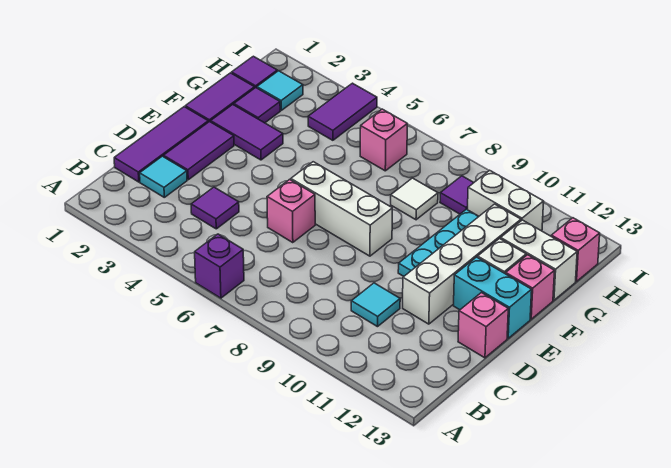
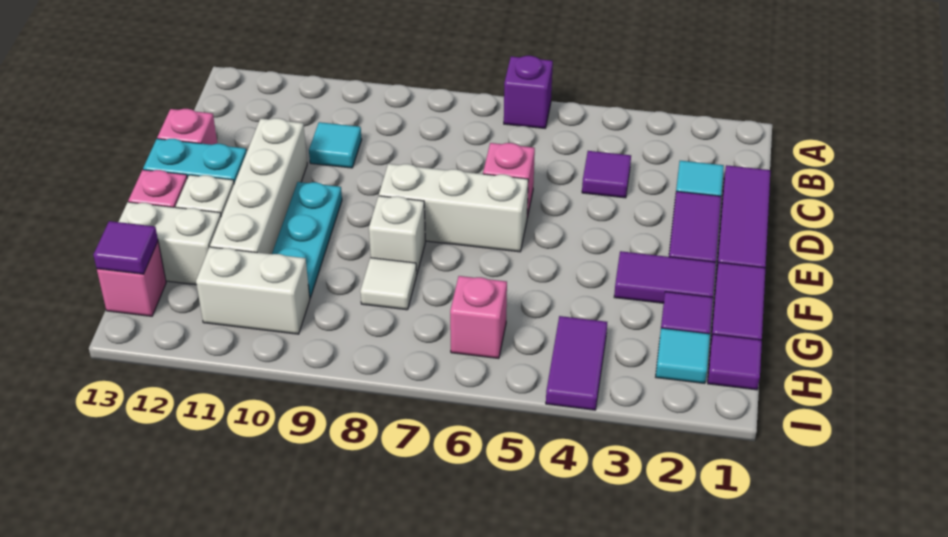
none -> white brick F8 level 1
purple tile H9 level 1 -> purple tile H13 level 2

